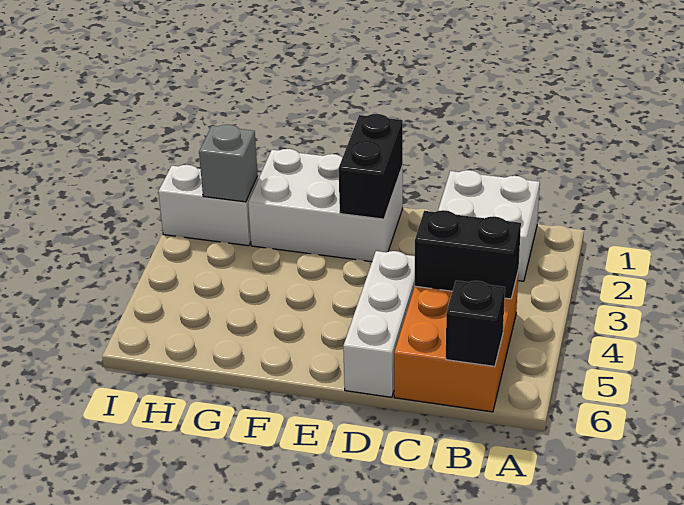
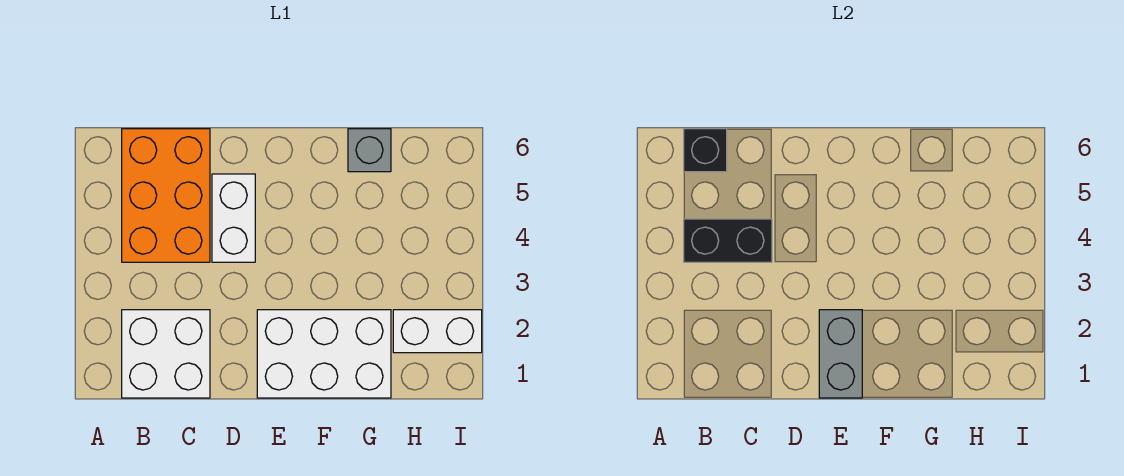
white brick D4:D6 level 1 -> white brick D4:D5 level 1
black brick E1:E2 level 2 -> grey brick E1:E2 level 2
grey brick H2 level 2 -> grey brick G6 level 1

